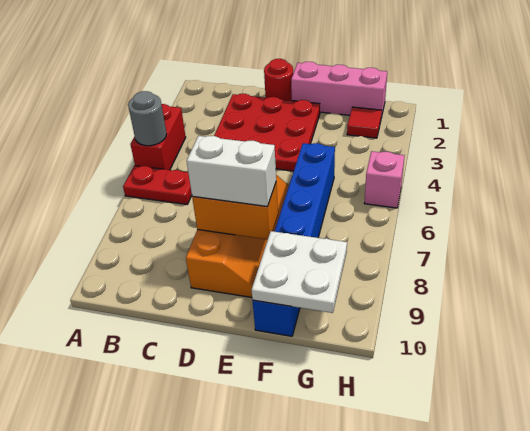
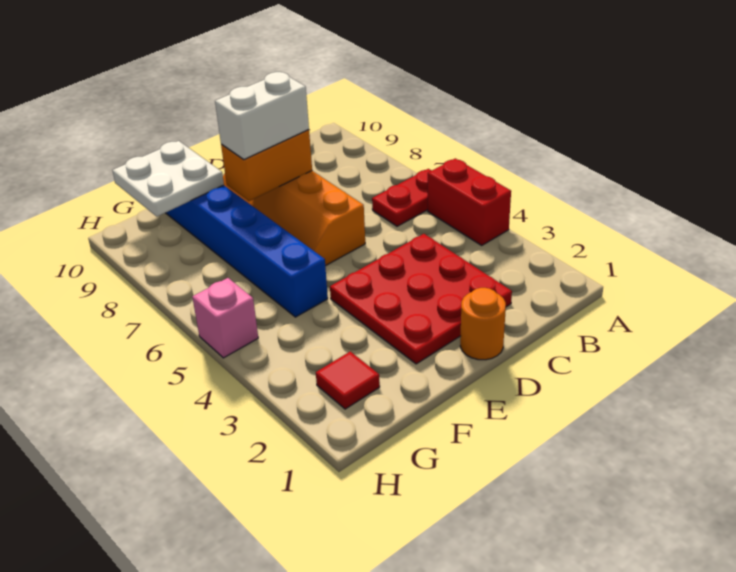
grey round brick A5 level 2 -> none
red round brick D1 level 1 -> orange round brick D1 level 1
pink brick E1:G1 level 1 -> none

